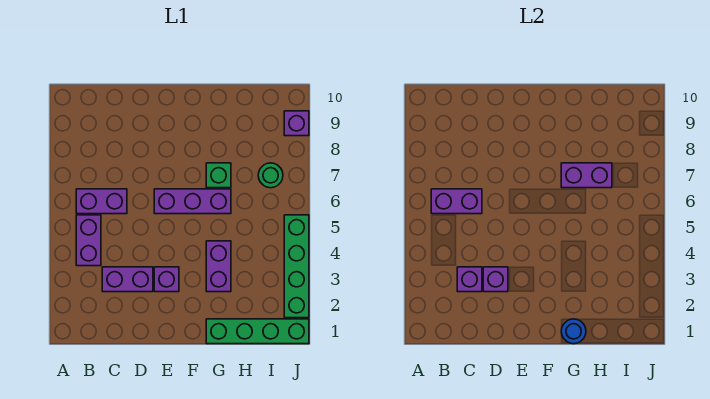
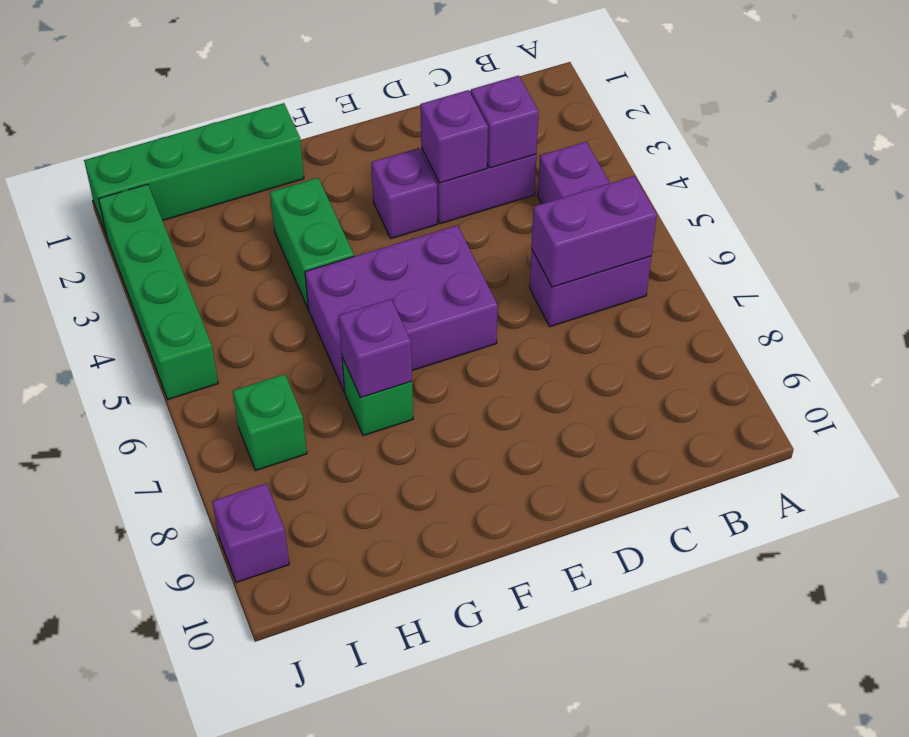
purple brick E6:G6 level 1 -> purple brick E5:G6 level 1
blue round brick G1 level 2 -> none
purple brick G3:G4 level 1 -> green brick G3:G4 level 1
purple brick G7:H7 level 2 -> purple brick G7 level 2
green round brick I7 level 1 -> green brick I7 level 1

